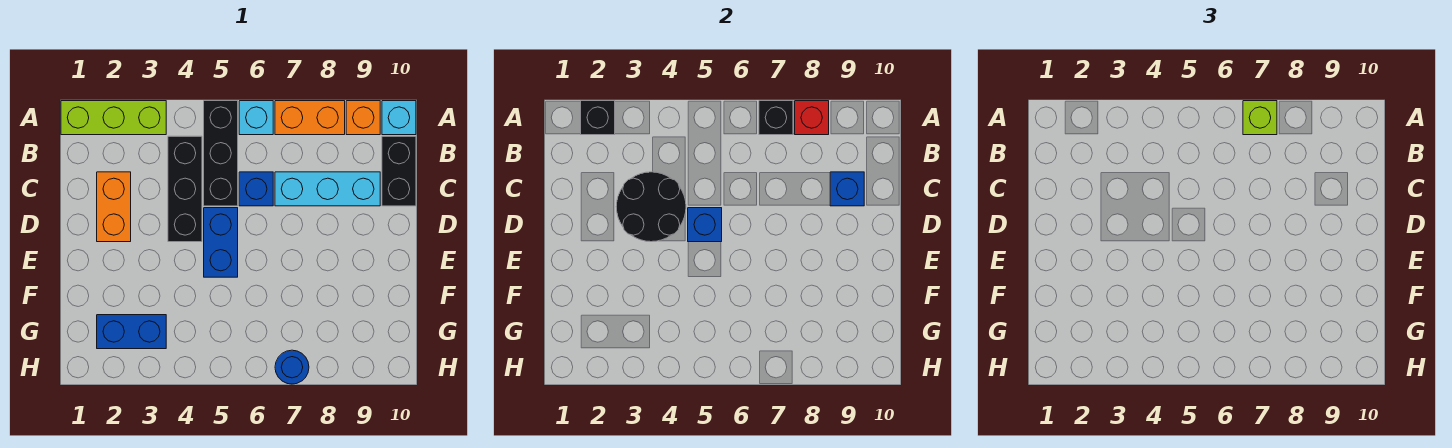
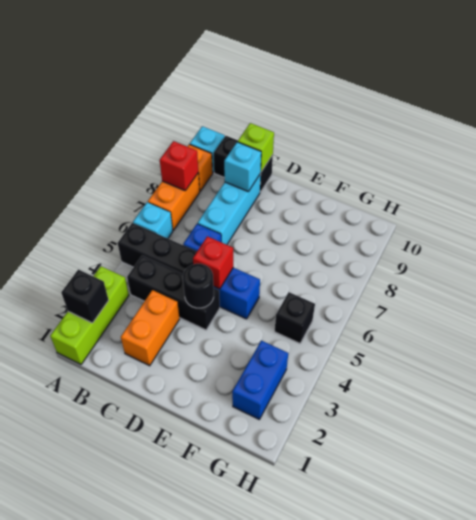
black brick A7 level 2 -> black brick G5 level 1
lime brick A7 level 3 -> lime brick C10 level 2
orange brick C2:D2 level 1 -> orange brick C2:C3 level 1
black round brick C3:D4 level 2 -> black round brick D4 level 2
blue brick C9 level 2 -> cyan brick C9 level 2
blue brick D5 level 2 -> red brick D5 level 2
blue round brick H7 level 1 -> none

